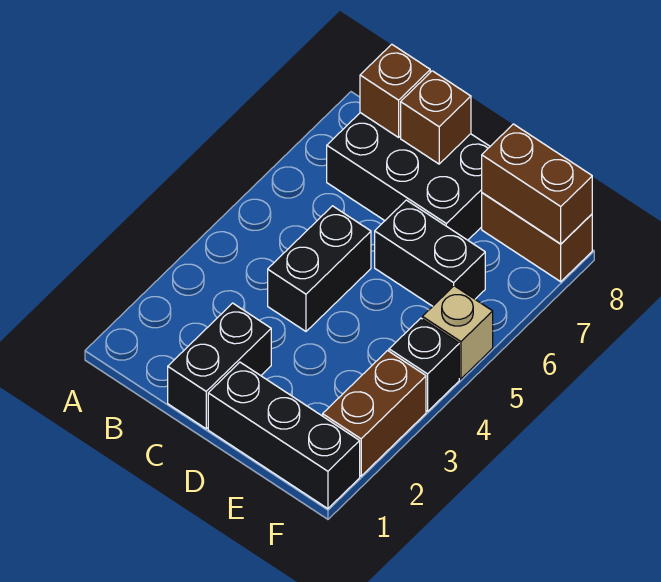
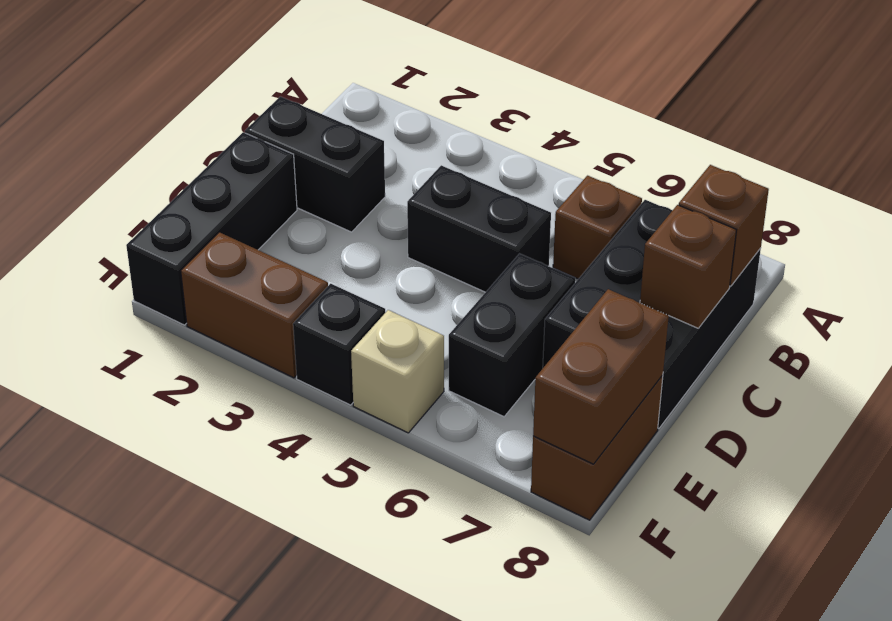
none -> brown brick B6 level 1

